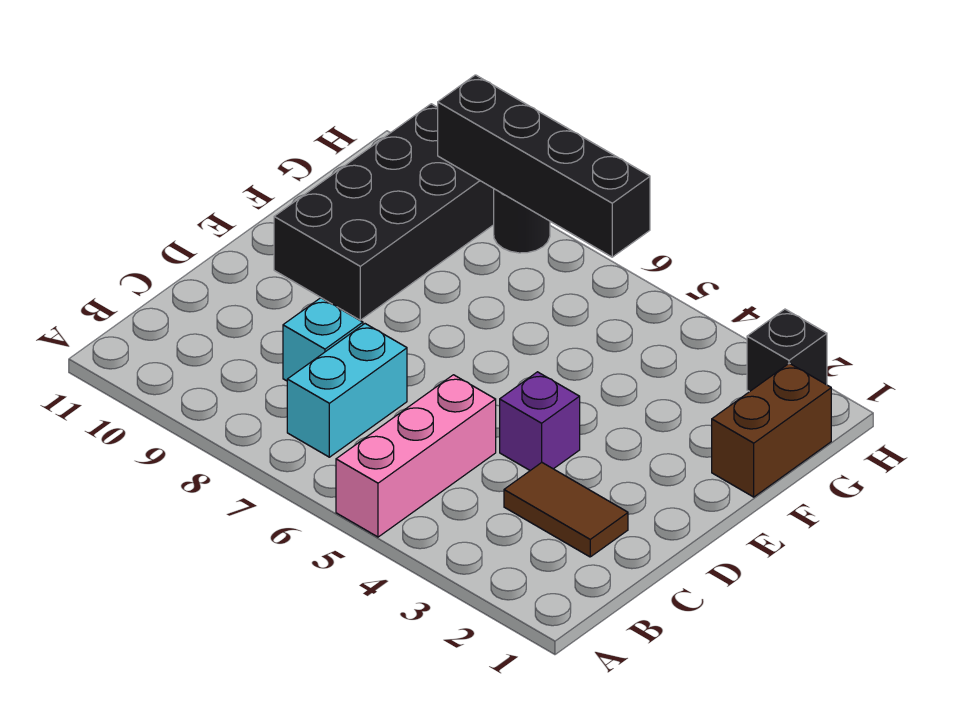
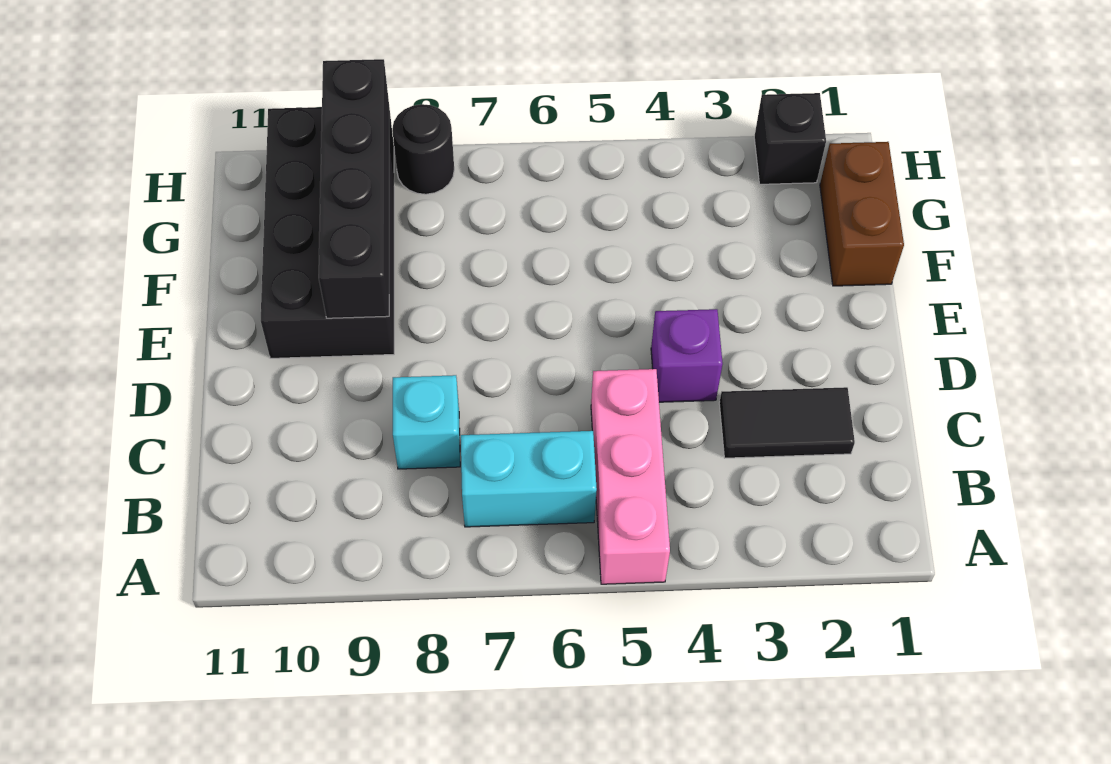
cyan brick B7:C7 level 1 -> cyan brick B6:B7 level 1
brown tile C2:C3 level 1 -> black tile C2:C3 level 1
black brick H6:H9 level 2 -> black brick E9:H9 level 2

